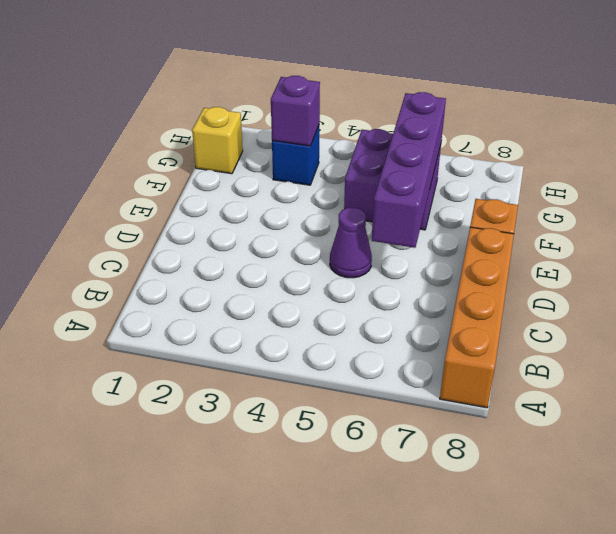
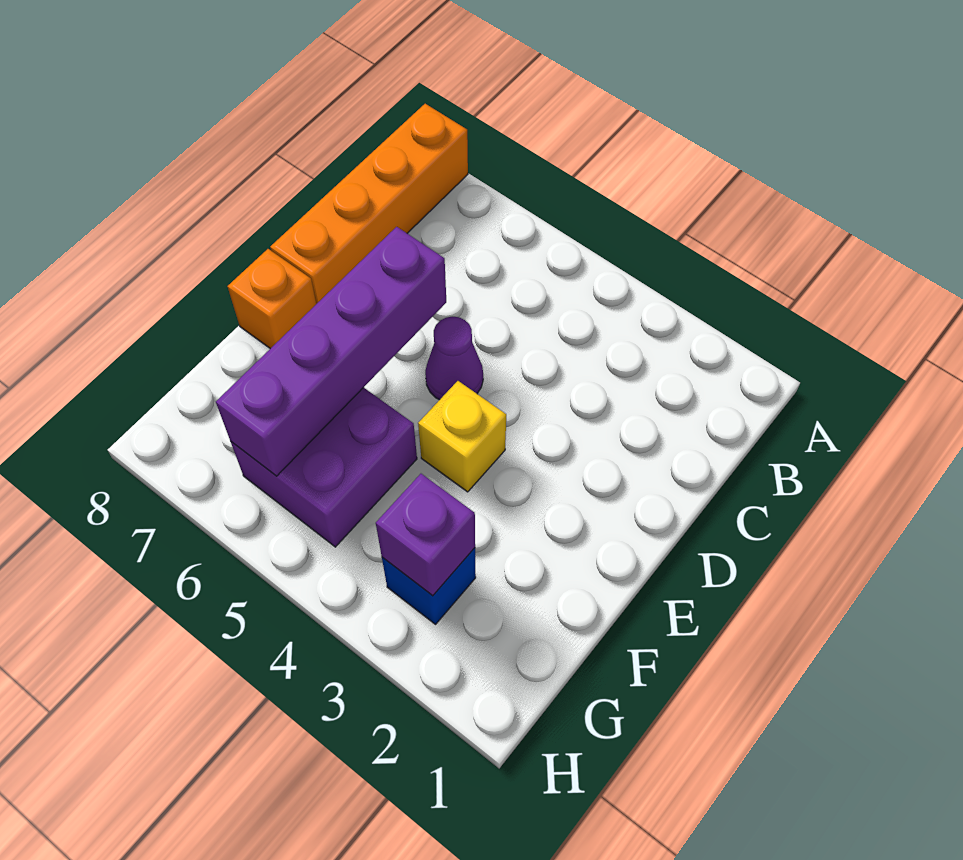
yellow brick G1 level 1 -> yellow brick E4 level 1

